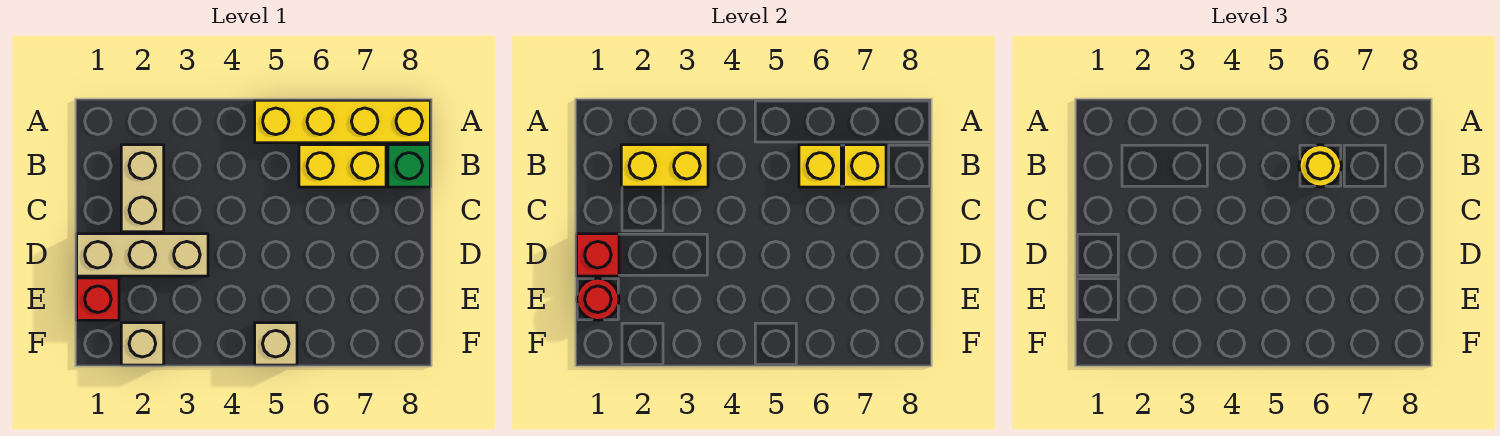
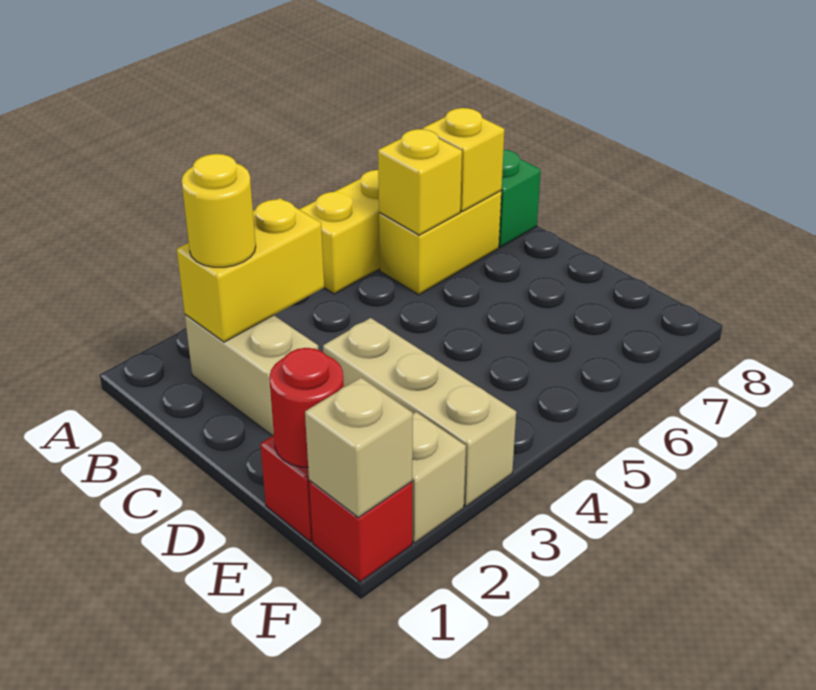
yellow round brick B6 level 3 -> yellow round brick B2 level 3
tan brick D1:D3 level 1 -> tan brick D3:F3 level 1
red brick D1 level 2 -> red brick F1 level 1
tan brick F5 level 1 -> tan brick F1 level 2

